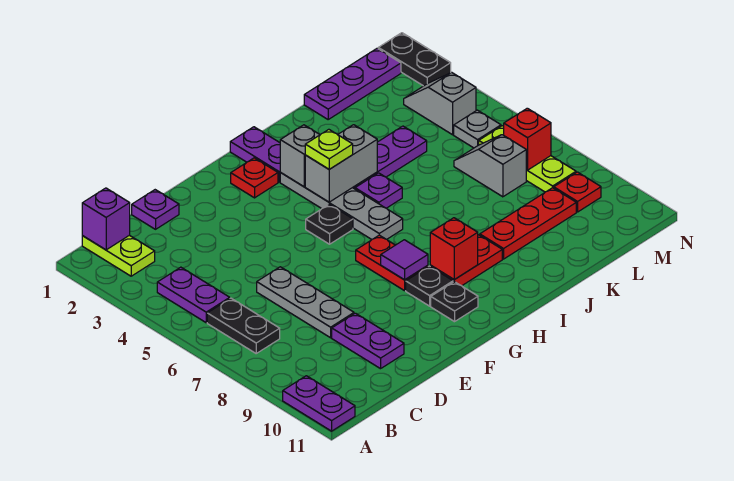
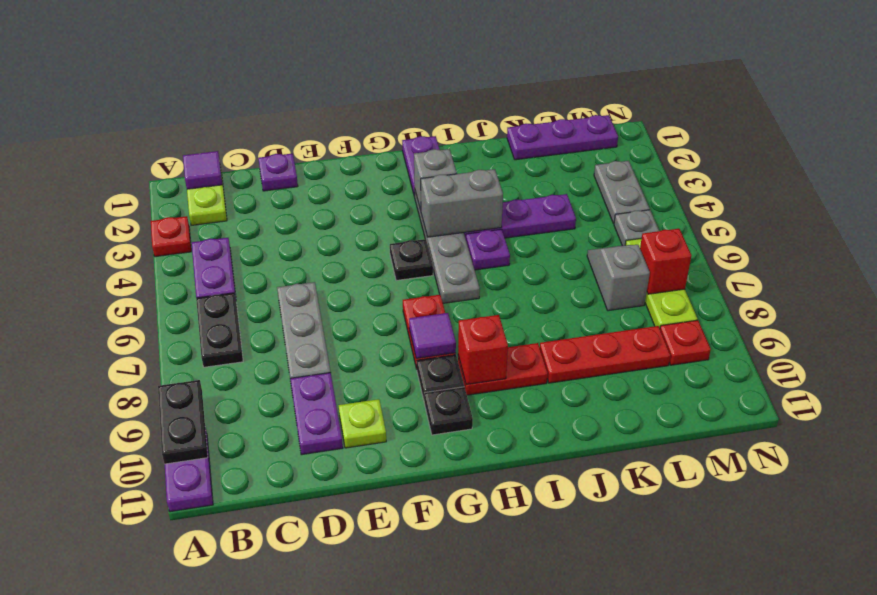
purple brick B1 level 2 -> purple tile B1 level 2
red plate G2 level 1 -> red plate A3 level 1
lime plate H4 level 3 -> lime plate E10 level 1
grey slope M3:M4 level 1 top 4 -> grey plate M3:M4 level 1
black plate N1:N2 level 1 -> black plate A9:A10 level 2

